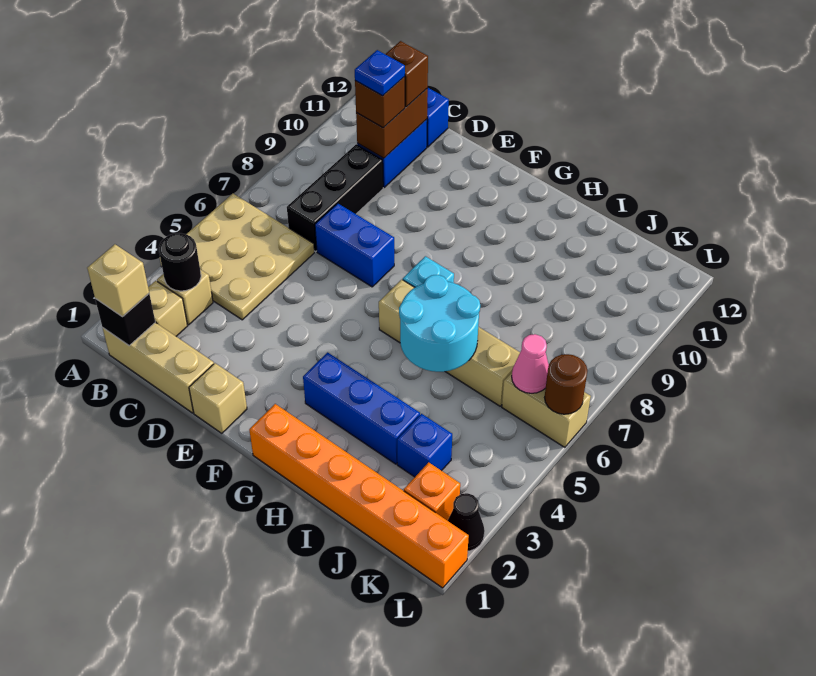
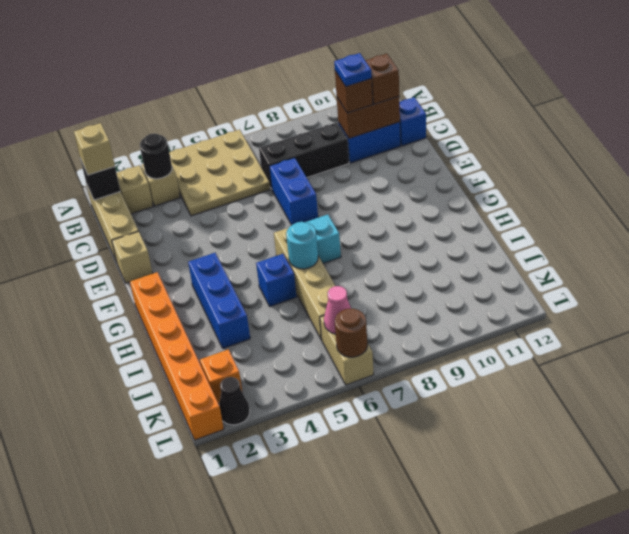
cyan round brick H5:I6 level 2 -> cyan round brick H6 level 2
blue brick J3 level 1 -> blue brick H5 level 1

